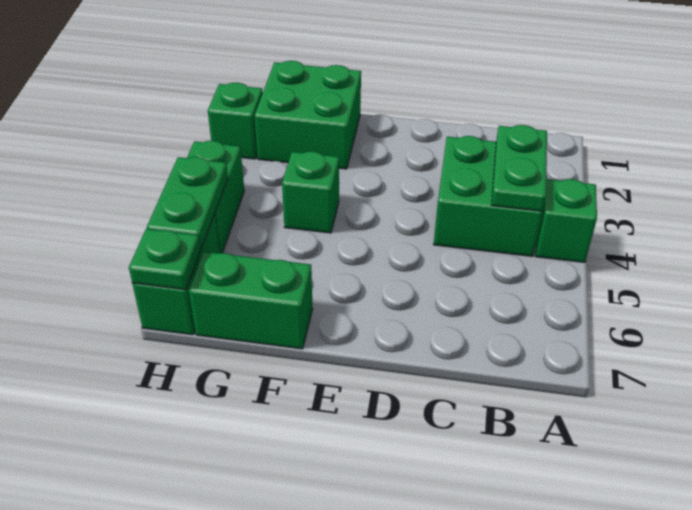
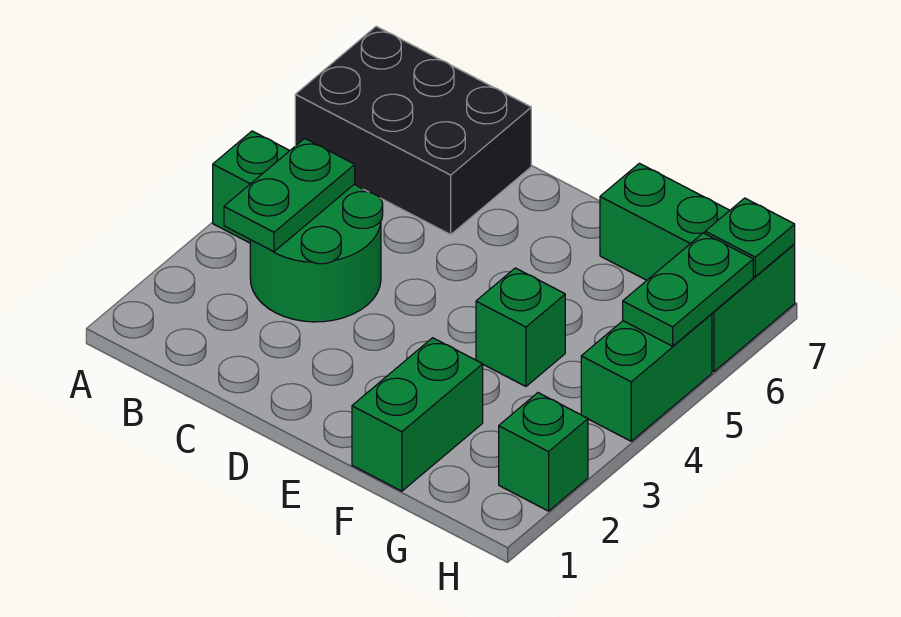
none -> black brick A6:C7 level 1
green brick B3:C4 level 1 -> green round brick B3:C4 level 1
green brick F1:G2 level 1 -> green brick F1:F2 level 1

